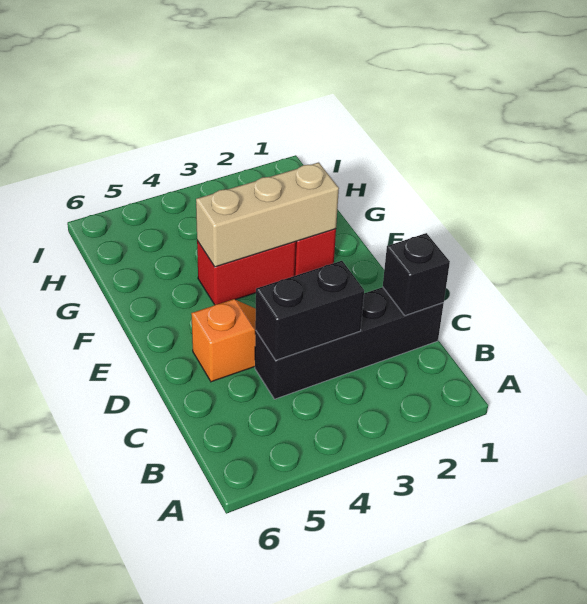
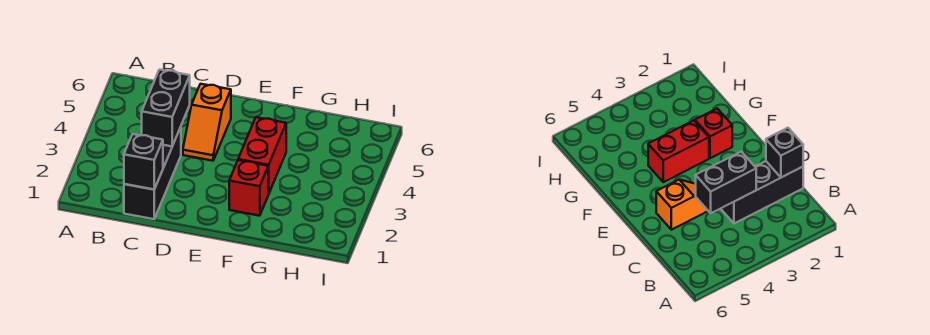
black brick C1:C4 level 1 -> black brick C1:C3 level 1
tan brick F2:F4 level 2 -> none

